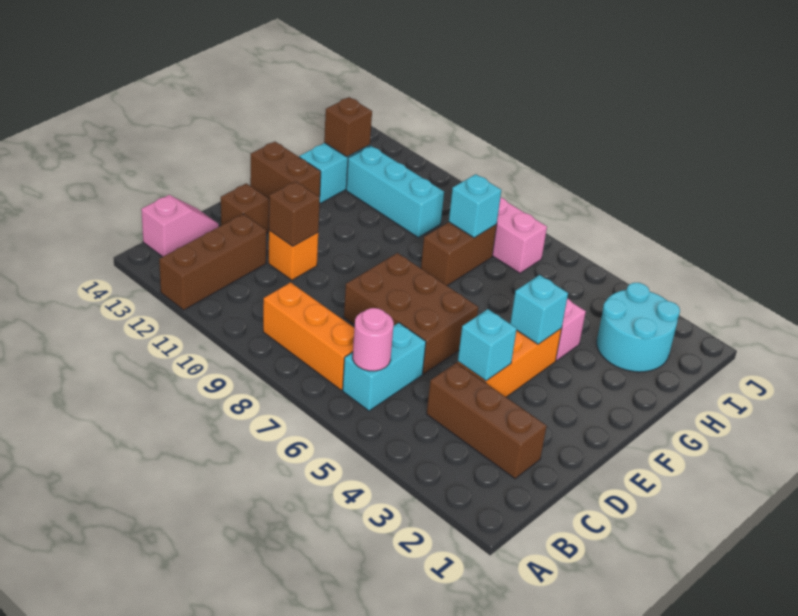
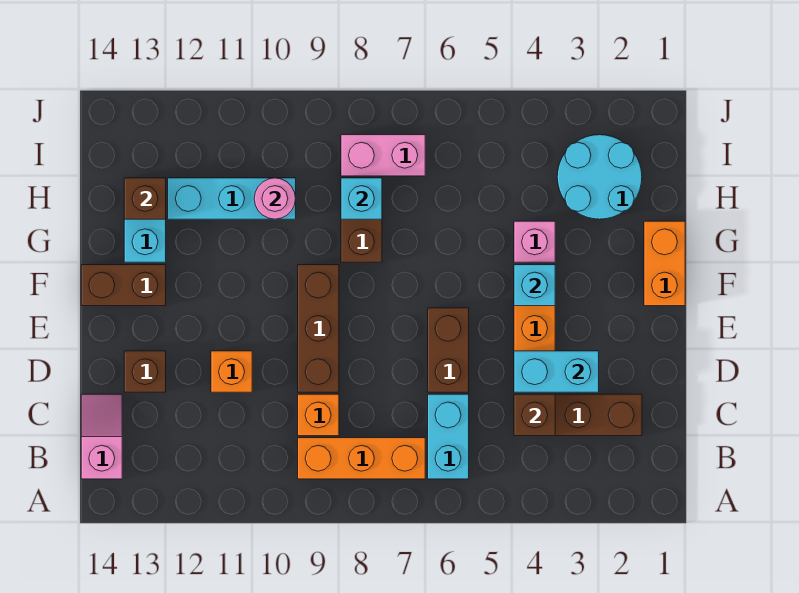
brown brick A12:C12 level 1 -> brown brick D9:F9 level 1
pink round brick B6 level 2 -> pink round brick H10 level 2
none -> orange brick C9 level 1
cyan brick D4 level 2 -> cyan brick D3:D4 level 2
brown brick D6:E8 level 1 -> brown brick D6:E6 level 1
brown brick D11 level 2 -> brown brick C4 level 2
none -> orange brick F1:G1 level 1

